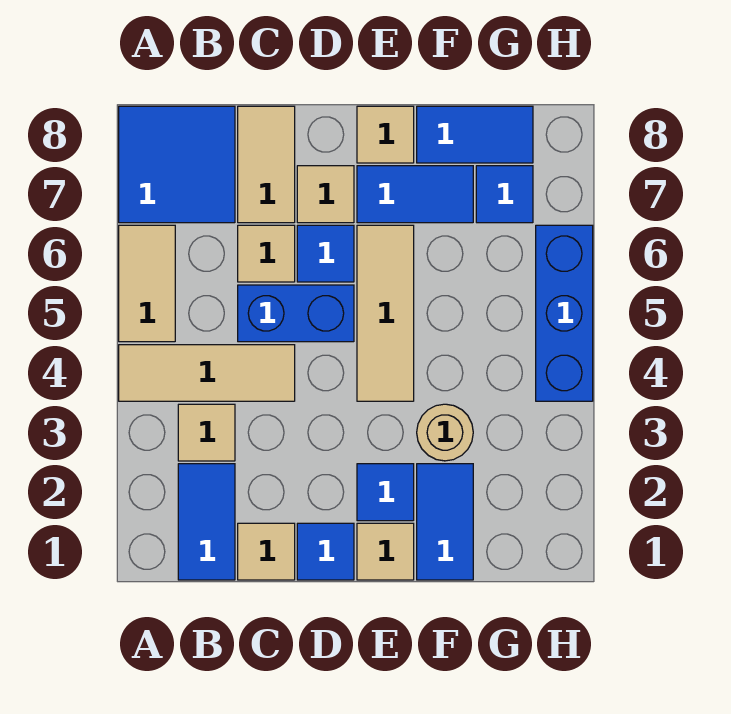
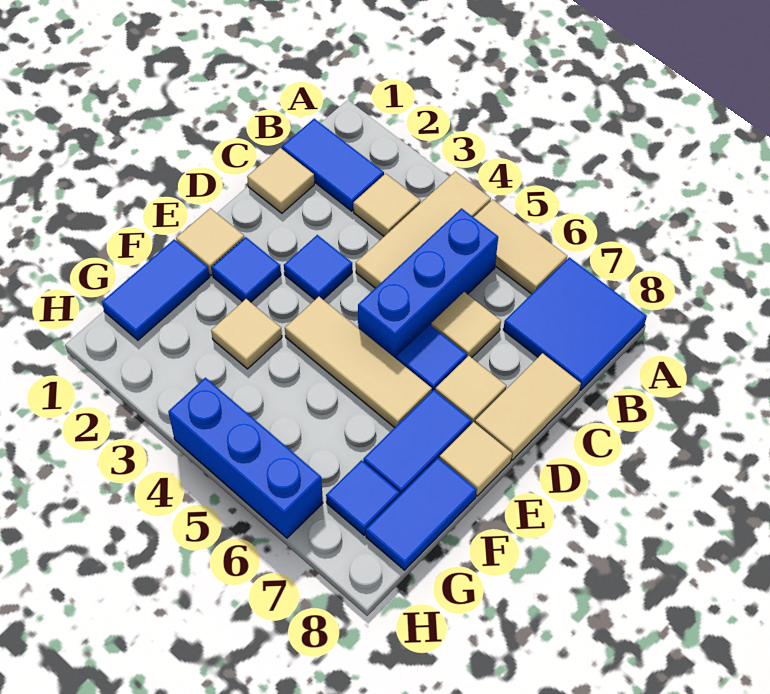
blue brick C5:D5 level 1 -> blue brick B5:D5 level 1
tan tile C7:C8 level 1 -> tan tile C8:D8 level 1
blue tile D1 level 1 -> blue tile D3 level 1
blue tile F1:F2 level 1 -> blue tile F1:G1 level 1
tan round brick F3 level 1 -> tan tile F3 level 1

